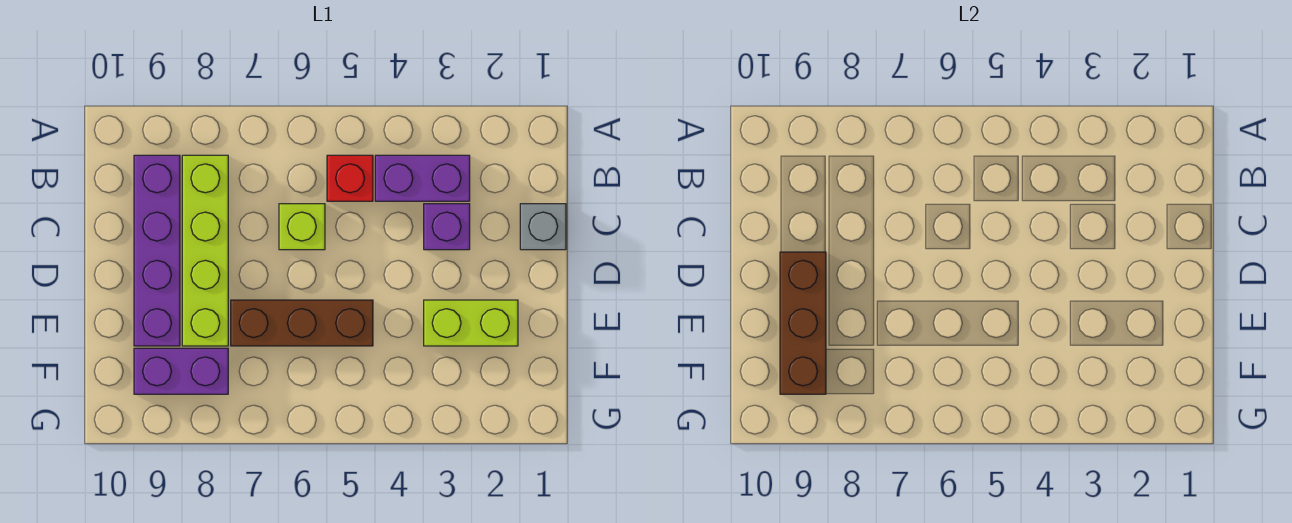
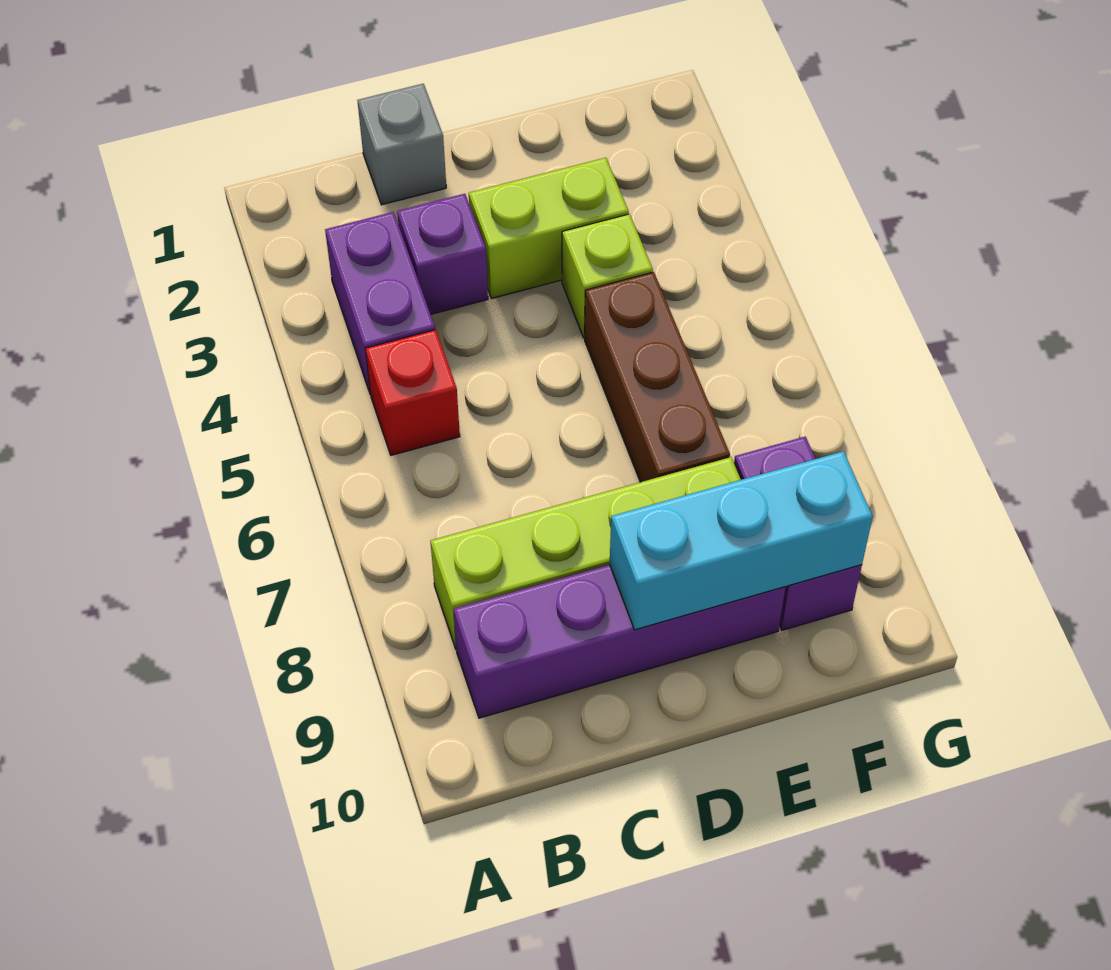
lime brick C6 level 1 -> lime brick E4 level 1
brown brick D9:F9 level 2 -> cyan brick D9:F9 level 2
lime brick E2:E3 level 1 -> lime brick D3:E3 level 1

